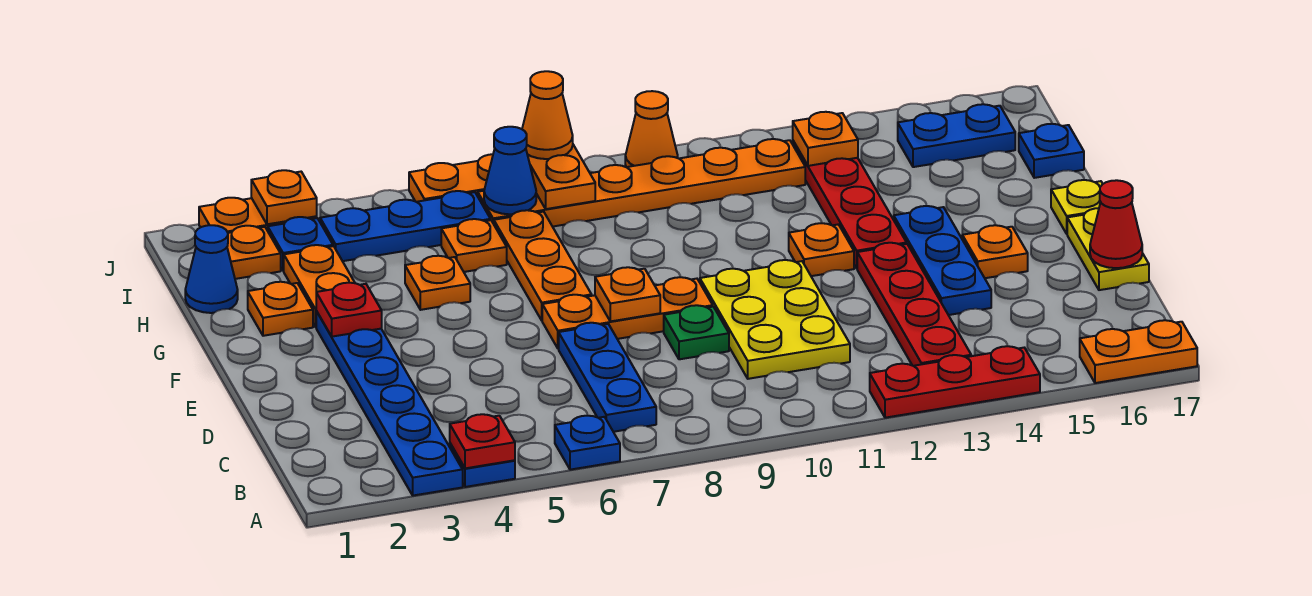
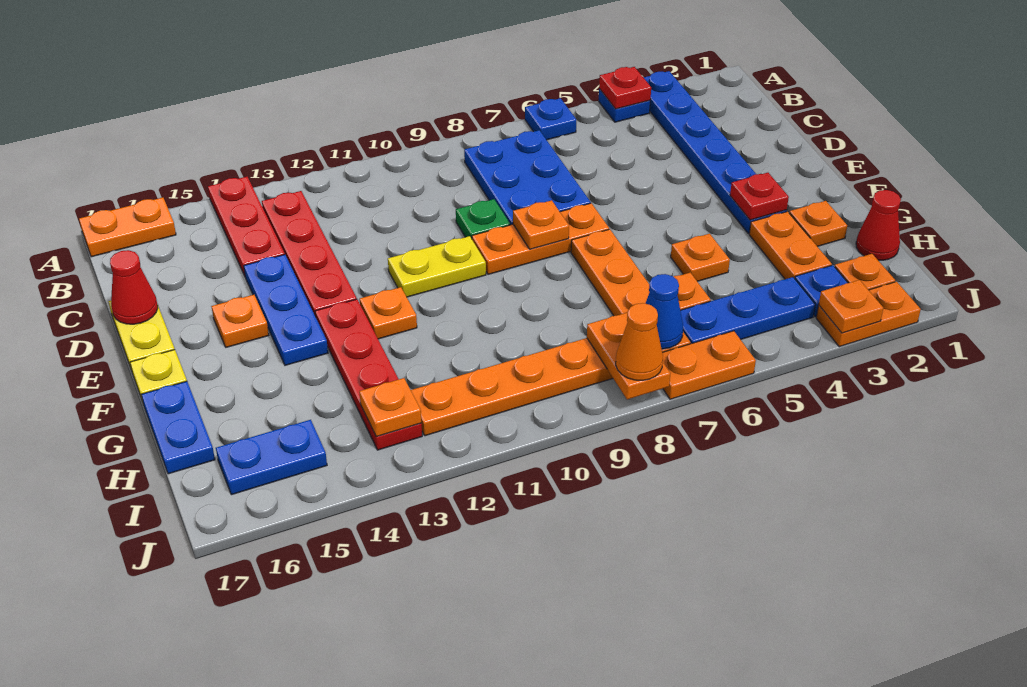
red plate A12:A14 level 1 -> red plate A14:C14 level 1
blue plate B7:D7 level 1 -> blue plate B7:D8 level 1
yellow plate C10:E11 level 1 -> yellow plate E10:E11 level 1
blue cone H1 level 1 -> red cone H1 level 1
blue plate H17 level 1 -> blue plate G17:H17 level 1
orange cone J10 level 1 -> none

